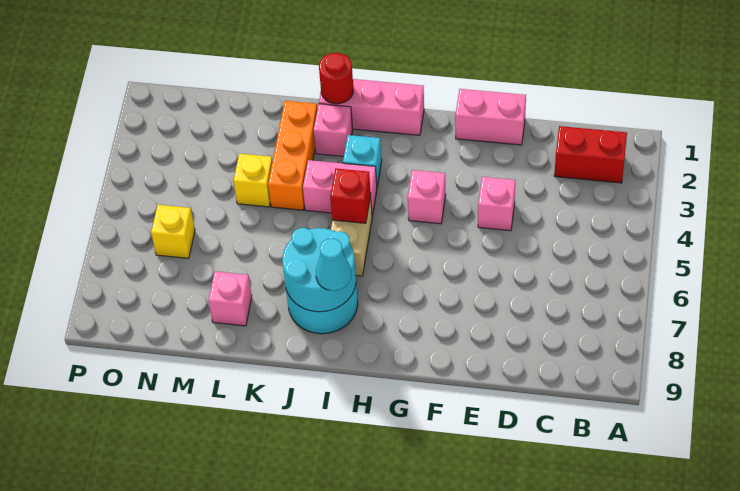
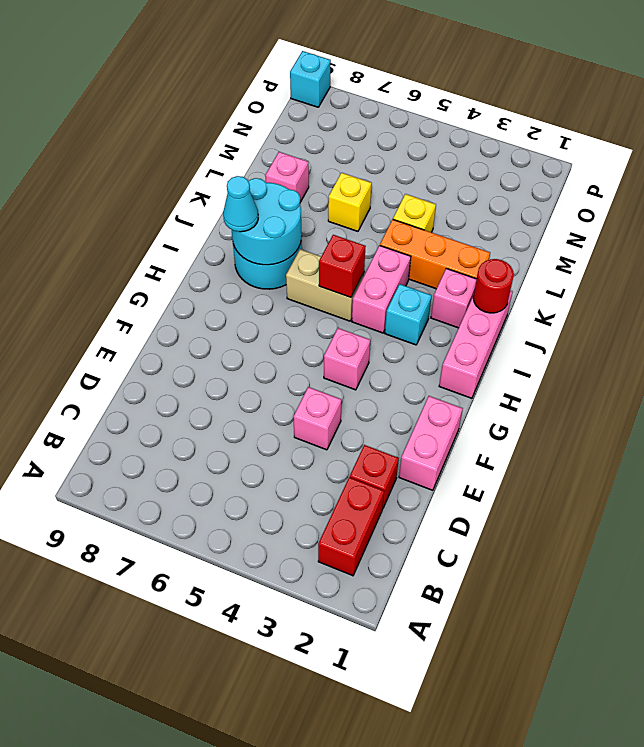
none -> red brick D2 level 1
yellow brick N6 level 1 -> yellow brick L6 level 1
none -> cyan brick P9 level 1

